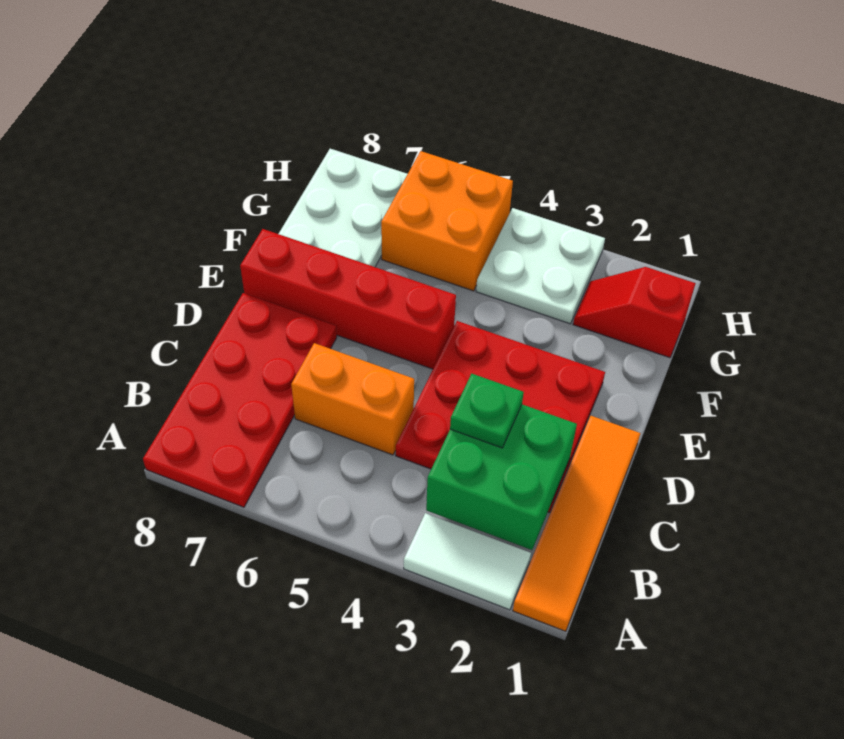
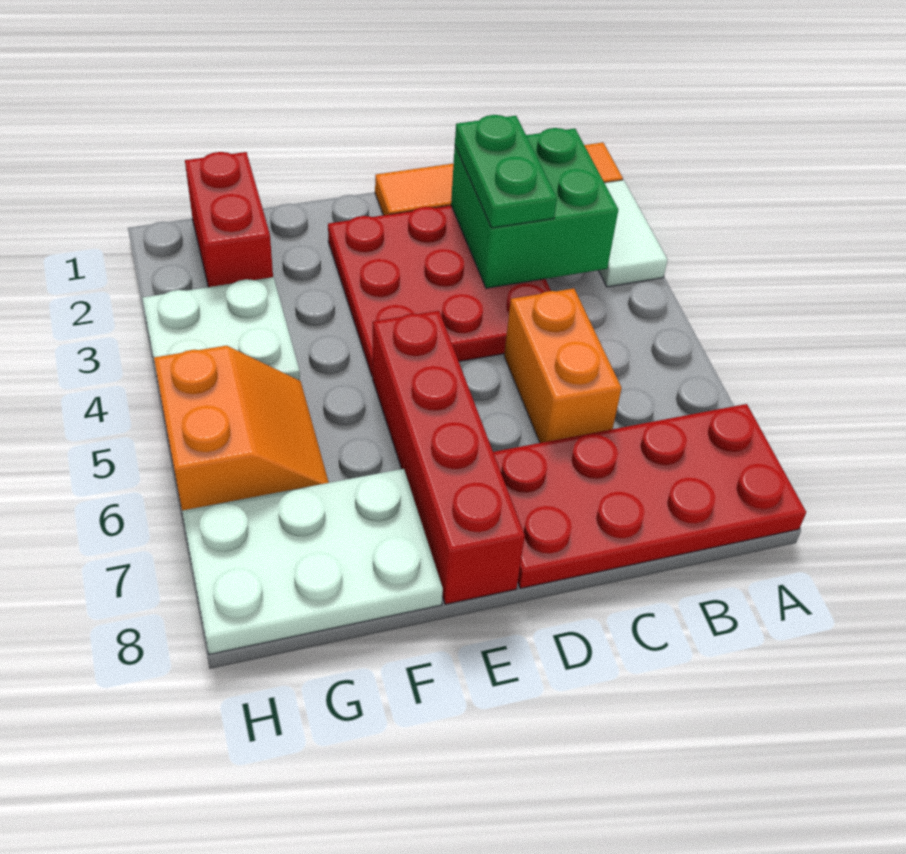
green plate C3 level 3 -> green plate C2:C3 level 3
red slope G1:G2 level 1 top 1 -> red brick G1:G2 level 1
orange brick G5:H6 level 1 -> orange slope G5:H6 level 1 top H

